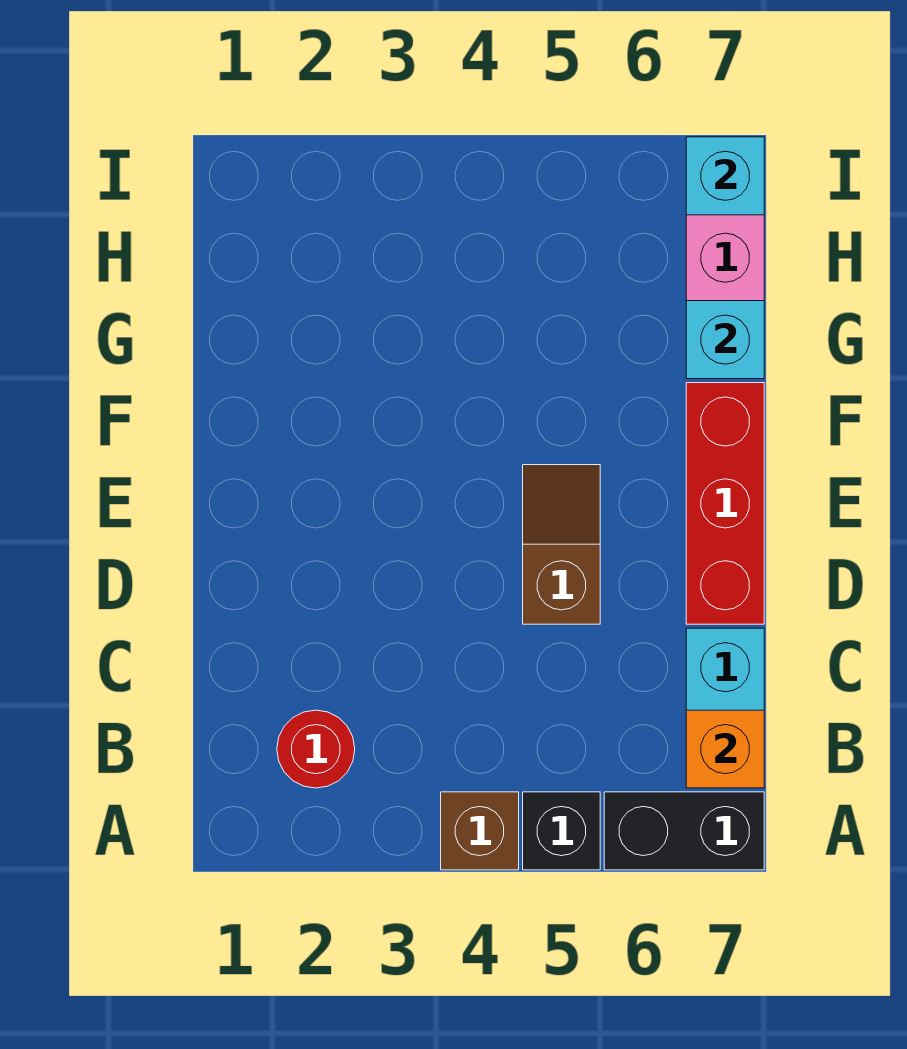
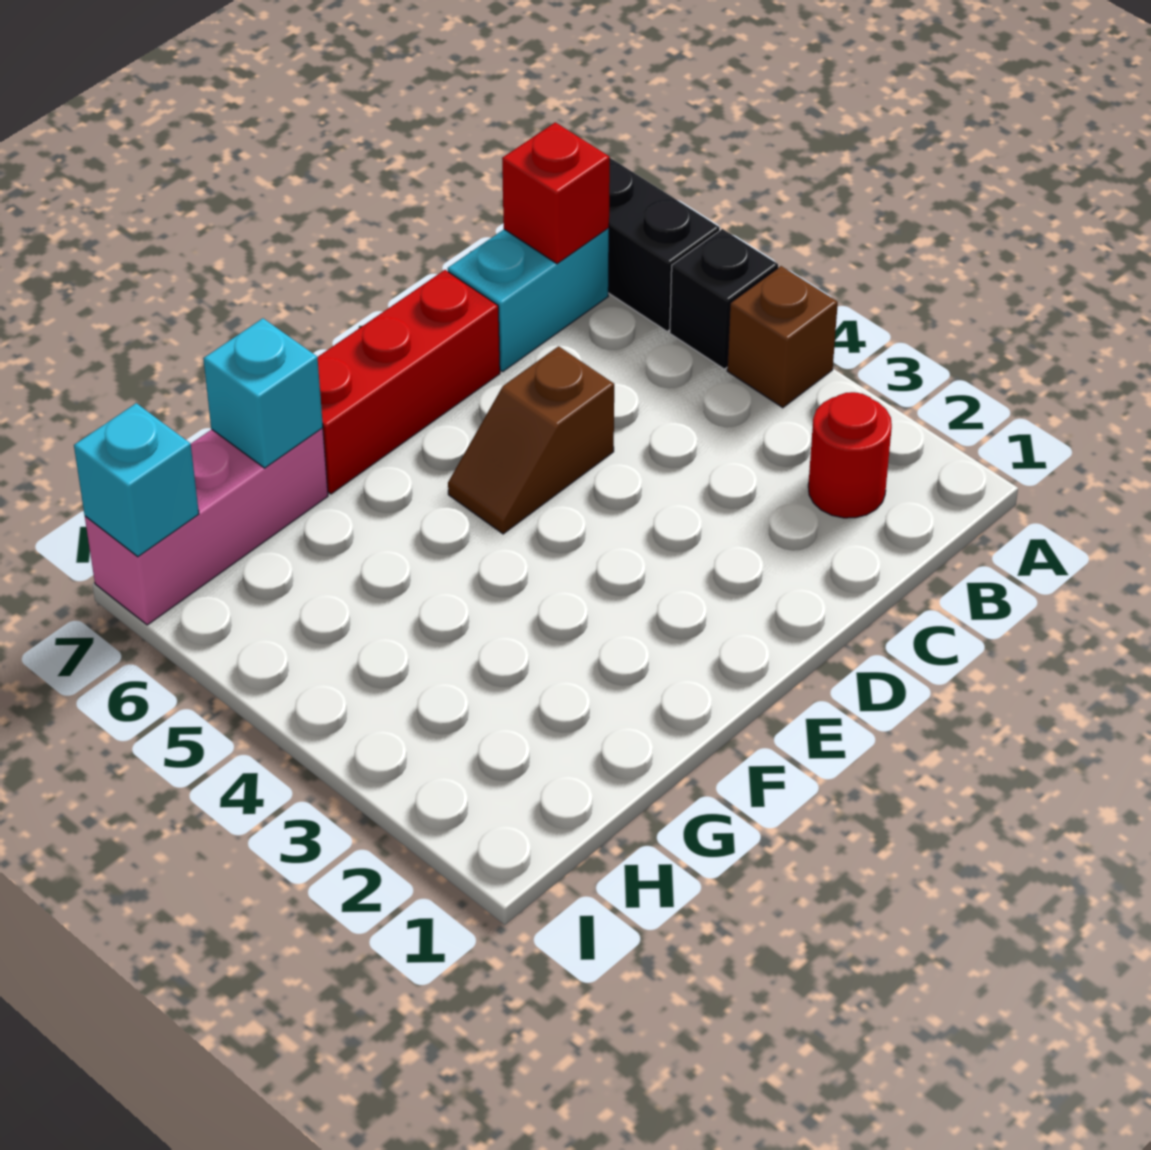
orange brick B7 level 2 -> red brick B7 level 2

